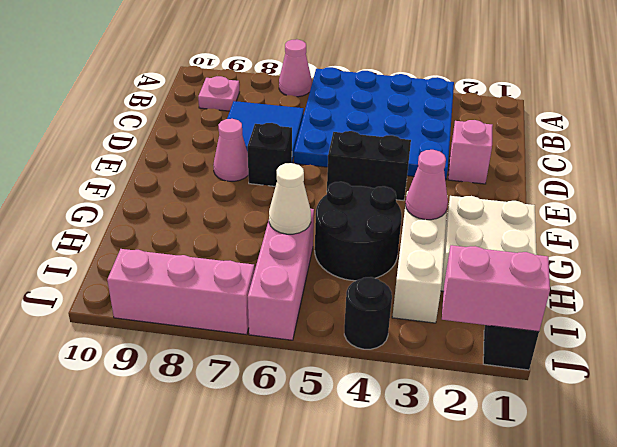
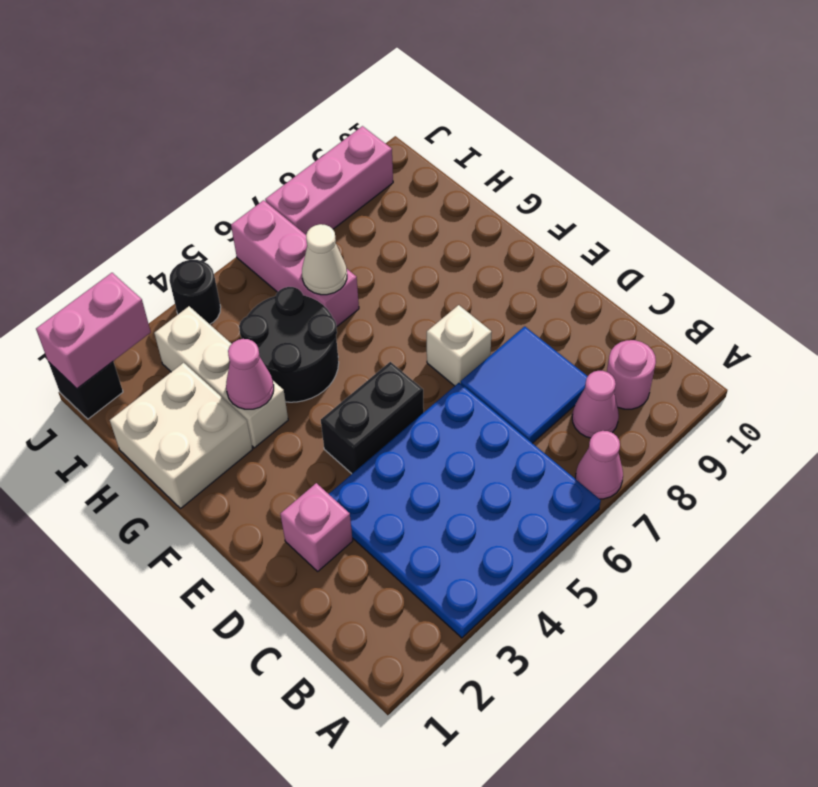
pink plate B9 level 1 -> pink round brick B9 level 1
black brick E7 level 1 -> white brick E7 level 1
pink cone E8 level 1 -> pink cone B8 level 1

